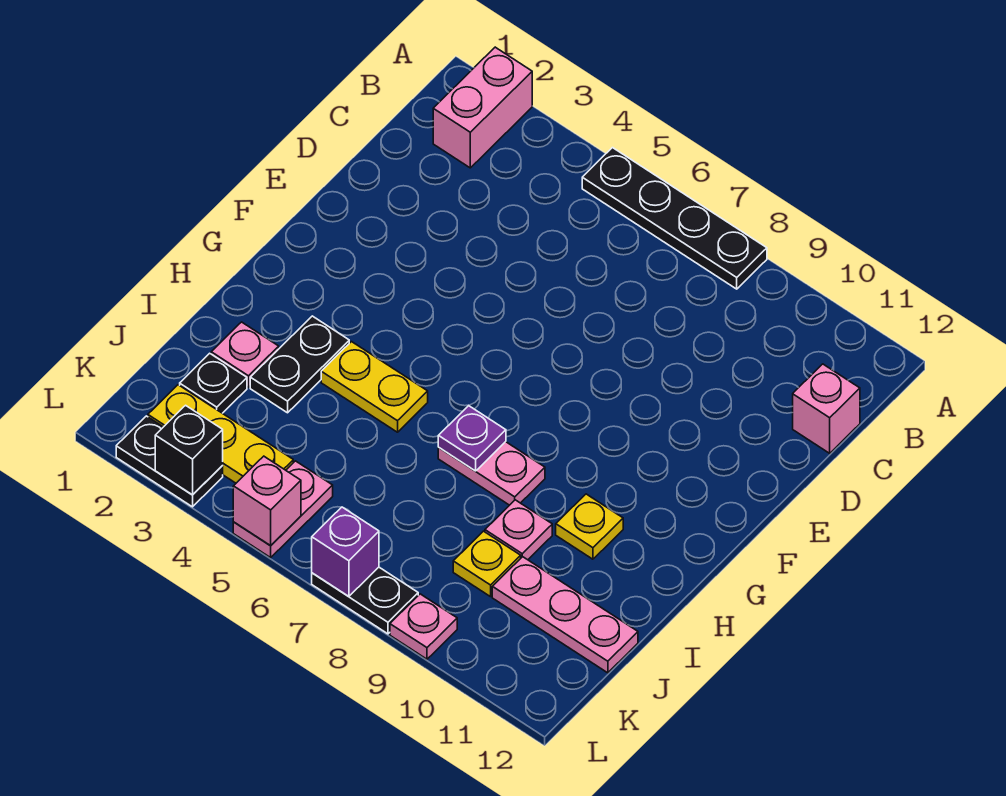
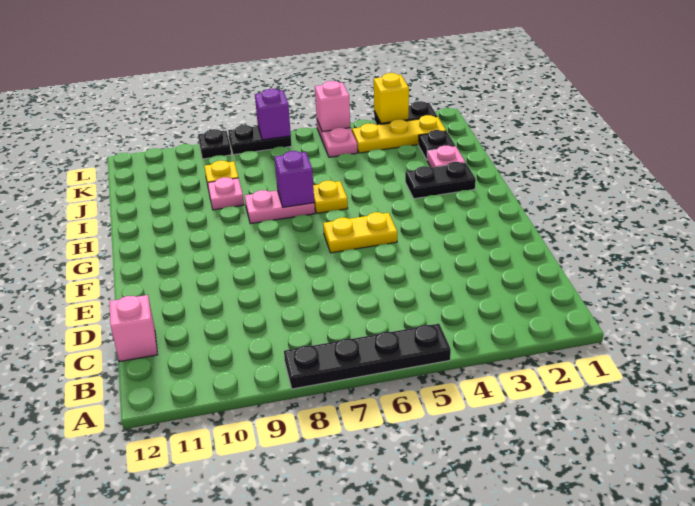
pink brick A2:B2 level 1 -> none
black plate H3:I3 level 1 -> black plate H2:H3 level 1
yellow plate H4:H5 level 1 -> yellow plate F5:F6 level 1
purple plate H7 level 2 -> purple brick H7 level 2
yellow plate H10 level 1 -> yellow plate H6 level 1
pink plate J10:J12 level 1 -> none
black brick L3 level 2 -> yellow brick L3 level 2
pink plate L9 level 1 -> black plate L9 level 1

